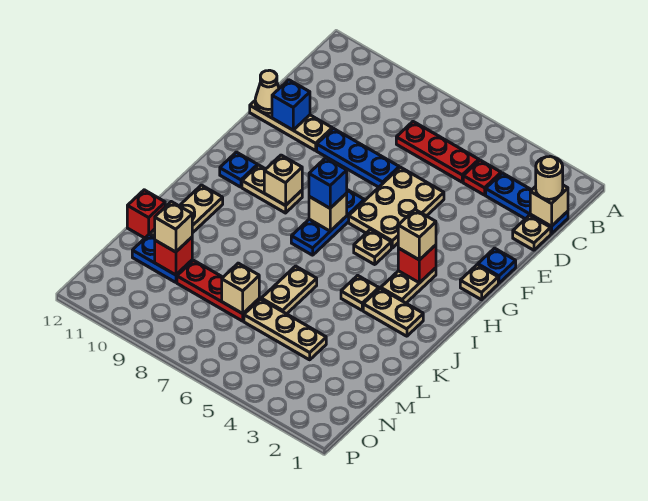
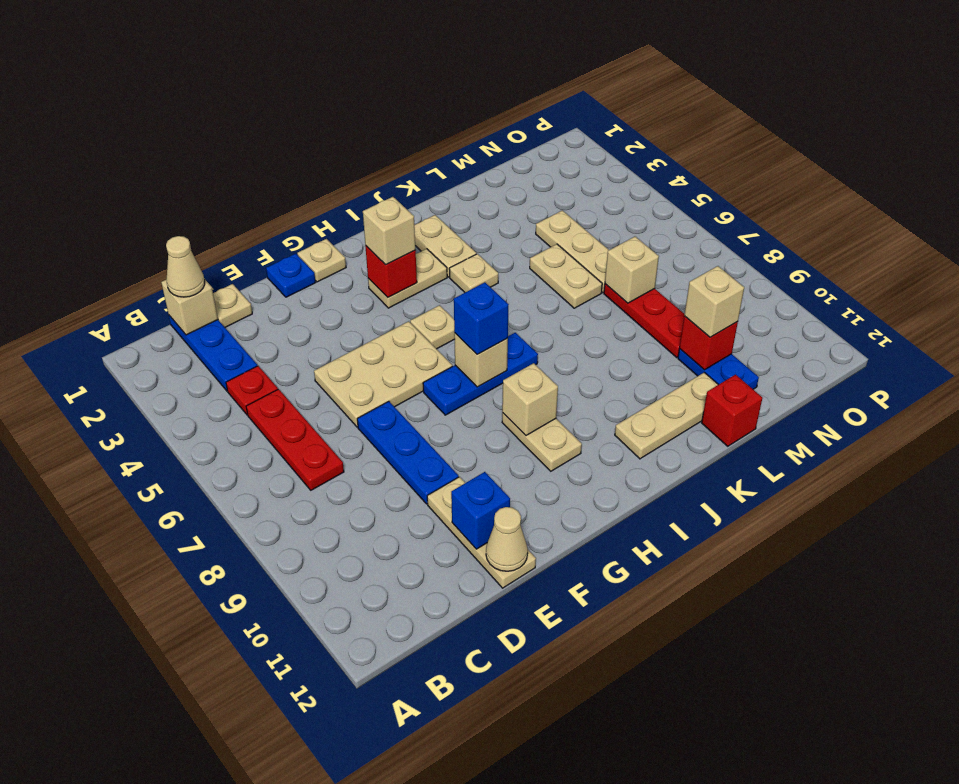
tan round brick C1 level 3 -> tan cone C1 level 3
blue plate H11 level 1 -> none
tan plate K6:L6 level 1 -> tan plate L5:L6 level 1

